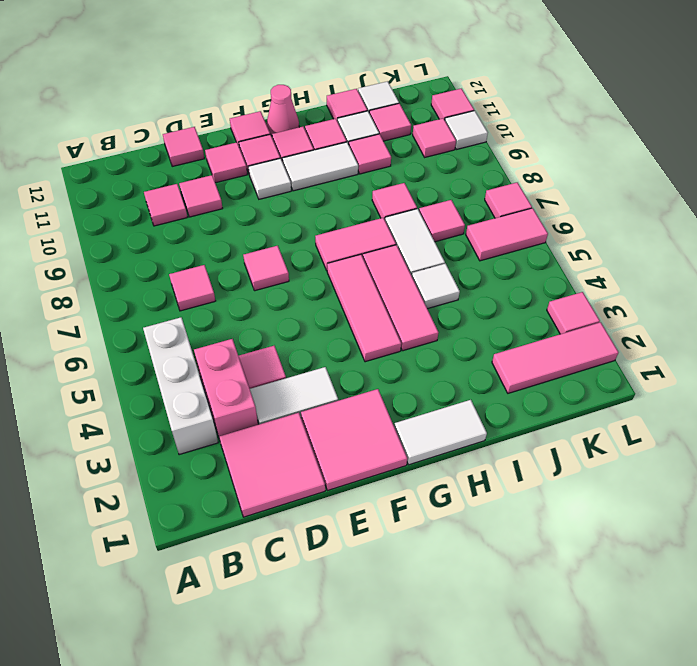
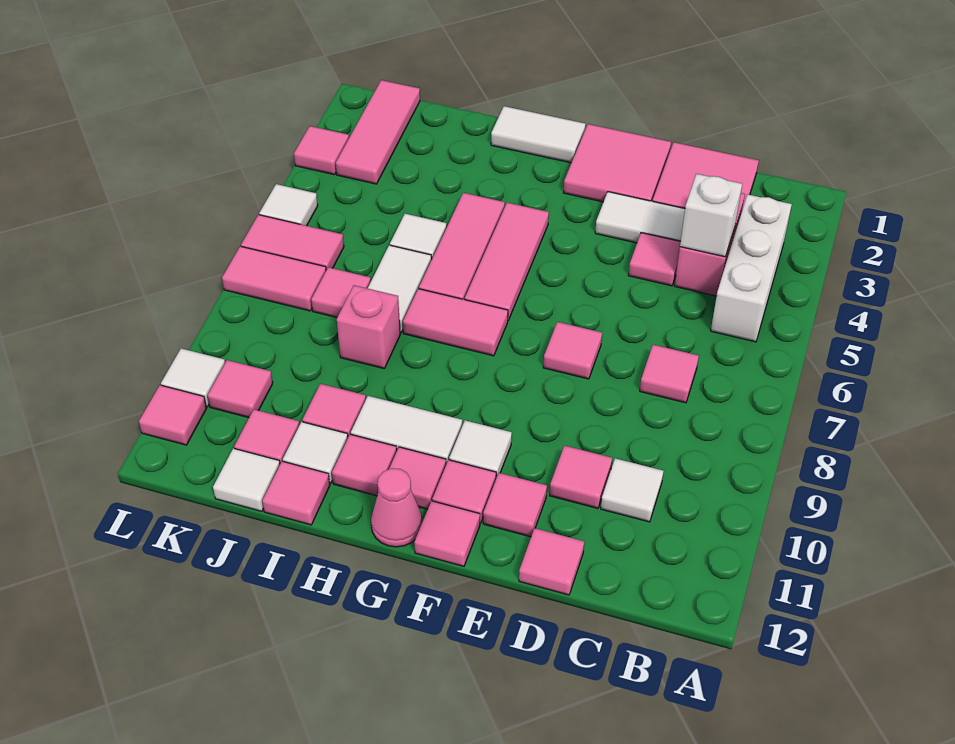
none -> white brick C4 level 2
pink tile C10 level 1 -> white tile C10 level 1
pink tile I8 level 1 -> pink brick I8 level 1
pink tile J2:L2 level 1 -> pink tile K1:K3 level 1
none -> white tile L5 level 1
pink tile L7 level 1 -> pink tile K7:L7 level 1

